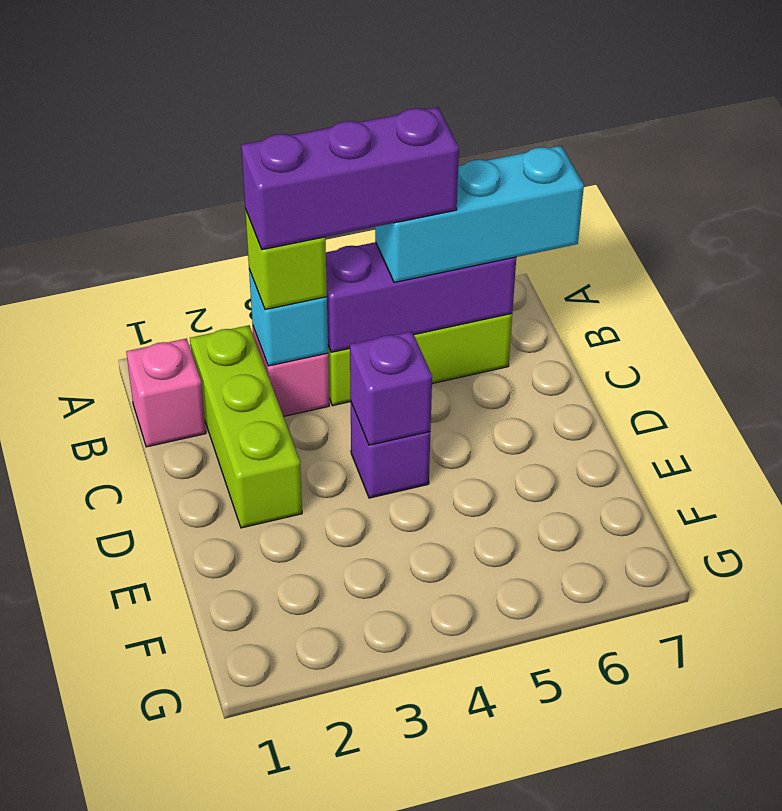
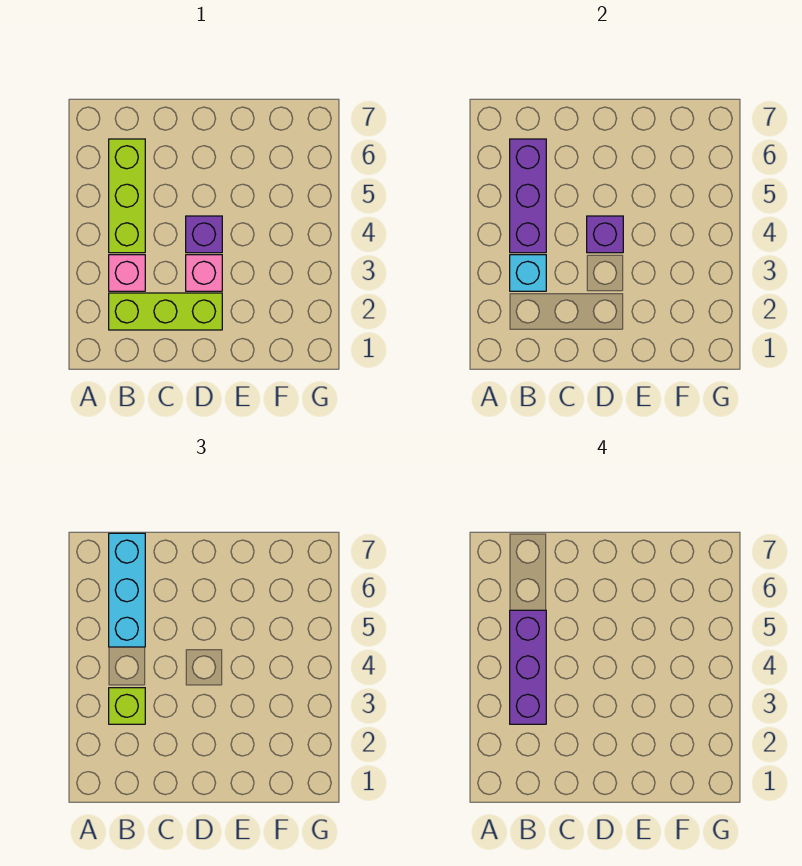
pink brick B1 level 1 -> pink brick D3 level 1

